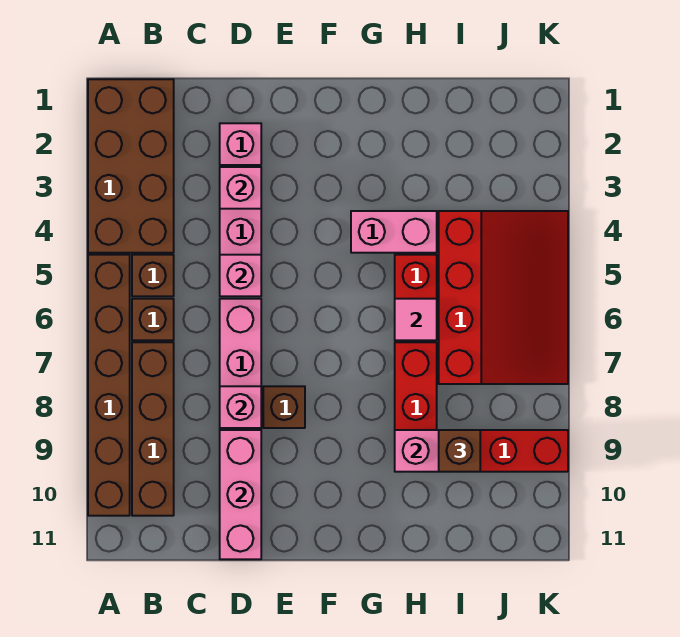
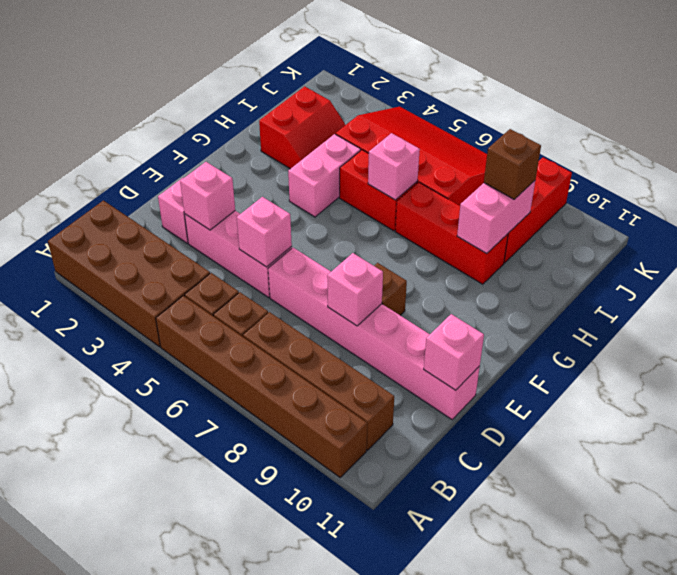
pink brick D9:D11 level 2 -> pink brick D11 level 2
none -> red slope H2:I3 level 1 top 2
pink tile H6 level 2 -> pink brick H6 level 2

